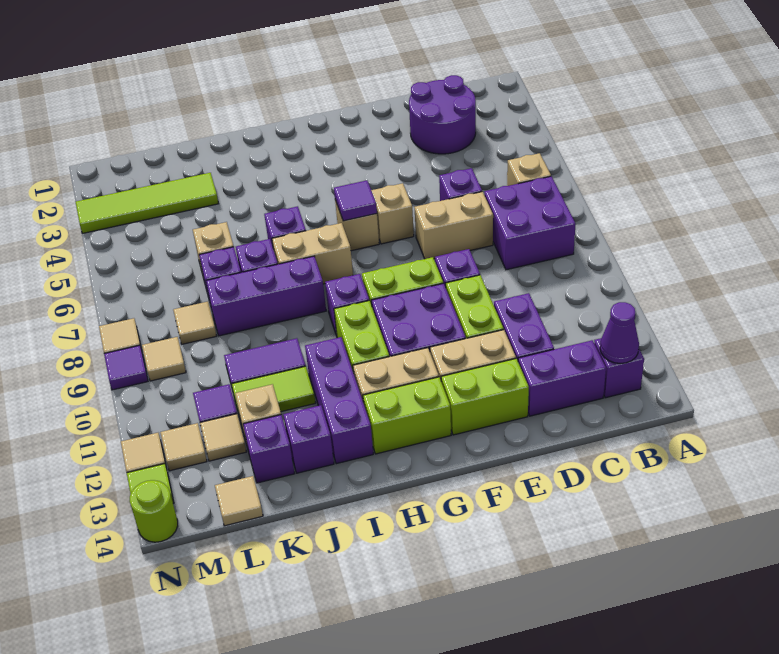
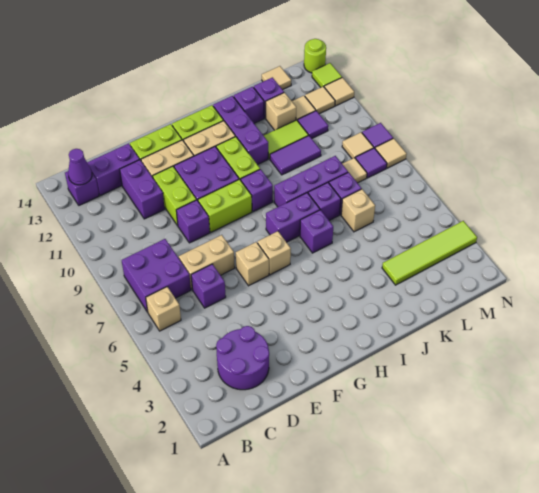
purple tile G6 level 2 -> purple tile M8 level 1
tan brick H7:I7 level 1 -> purple brick H7:I7 level 1

